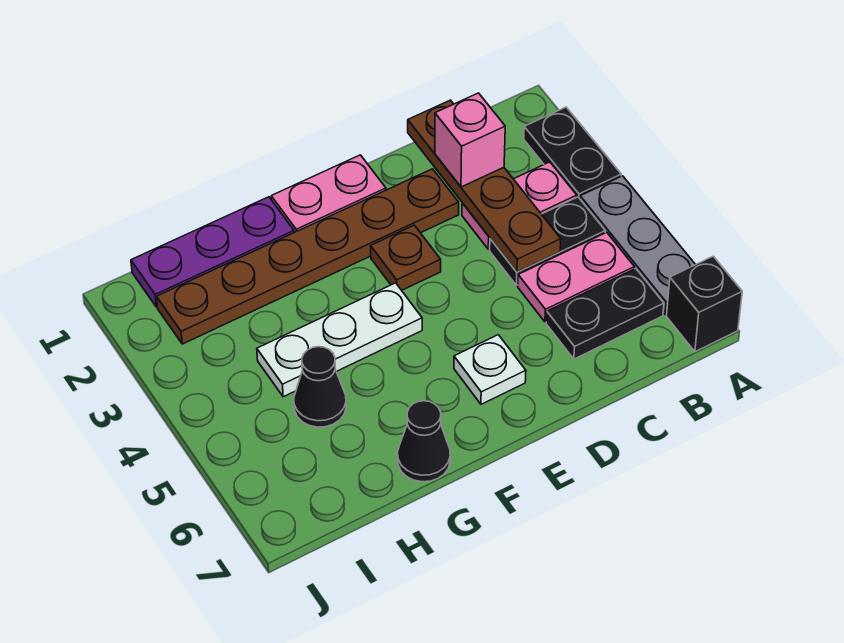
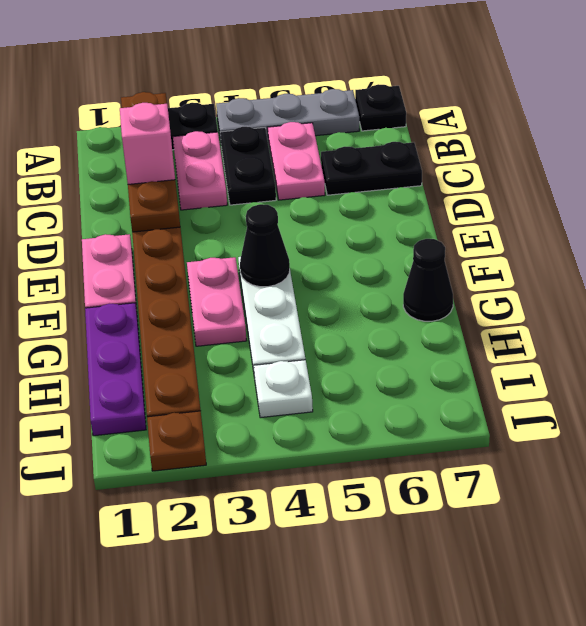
black brick A7 level 1 -> black plate A7 level 1
black plate B6:C6 level 1 -> black plate C6:C7 level 1
brown plate C1:C4 level 2 -> brown plate A2:D2 level 2
brown plate E3 level 1 -> brown plate J2 level 1
white plate E6 level 1 -> white plate I4 level 1
none -> pink plate F3:G3 level 1
black cone H5 level 1 -> black cone F4 level 2

